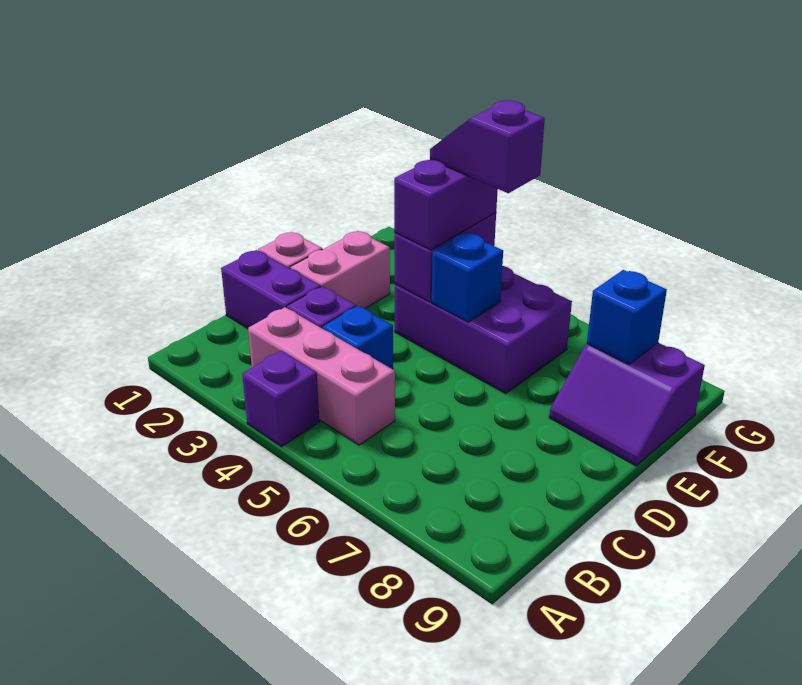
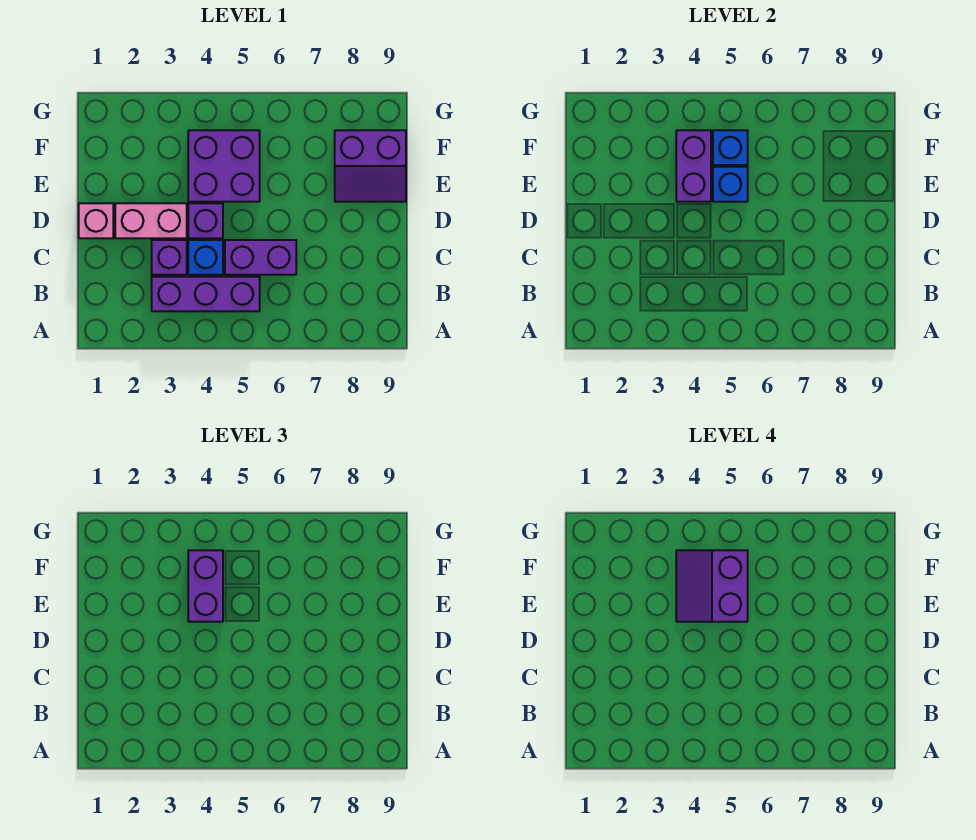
purple brick A4 level 1 -> purple brick D4 level 1
pink brick B3:B5 level 1 -> purple brick B3:B5 level 1
purple brick C1:C2 level 1 -> purple brick C5:C6 level 1
pink brick D2:E2 level 1 -> pink brick D2:D3 level 1
purple brick E4:F6 level 1 -> purple brick E4:F5 level 1
purple slope F4:F5 level 4 top 5 -> purple slope E4:F5 level 4 top 5
blue brick F8 level 2 -> blue brick F5 level 2

